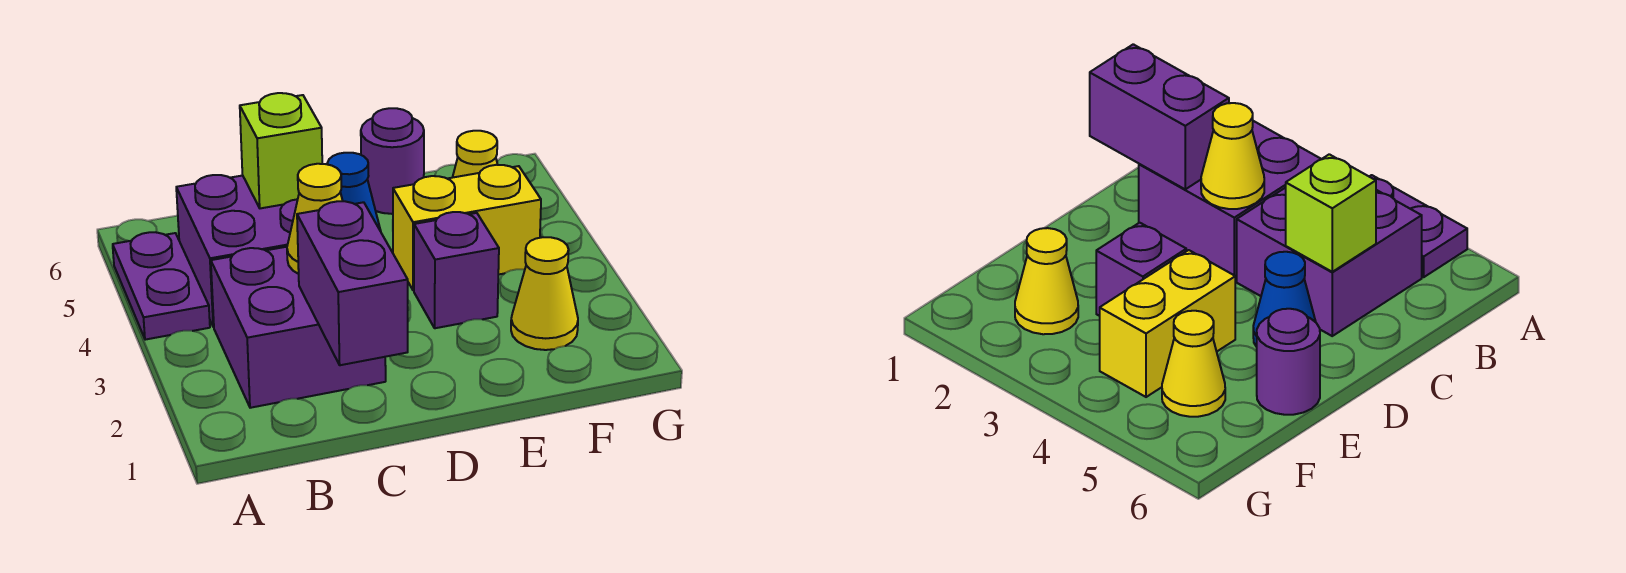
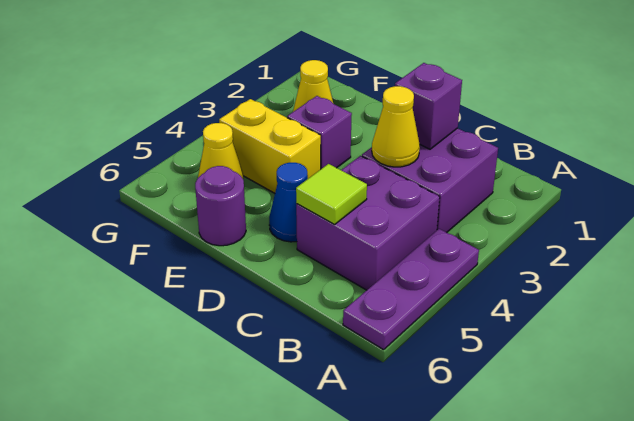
purple plate A4:A5 level 1 -> purple plate A4:A6 level 1
purple brick C1:C2 level 2 -> purple brick C2 level 2
lime brick C5 level 2 -> lime tile C5 level 2

